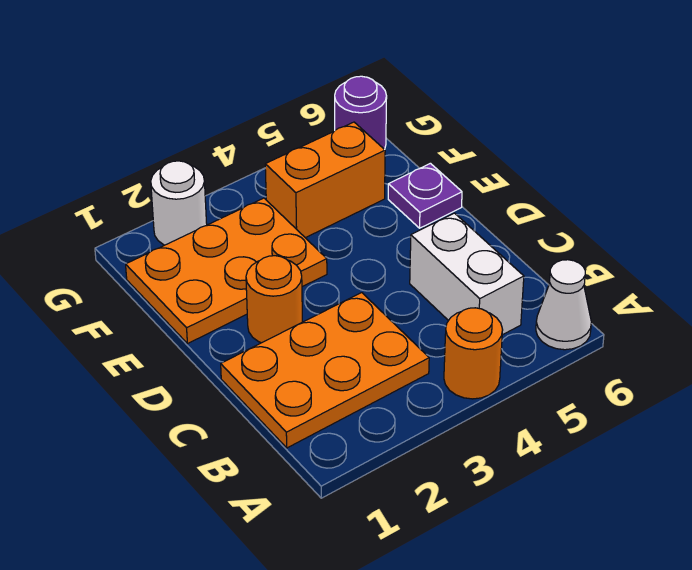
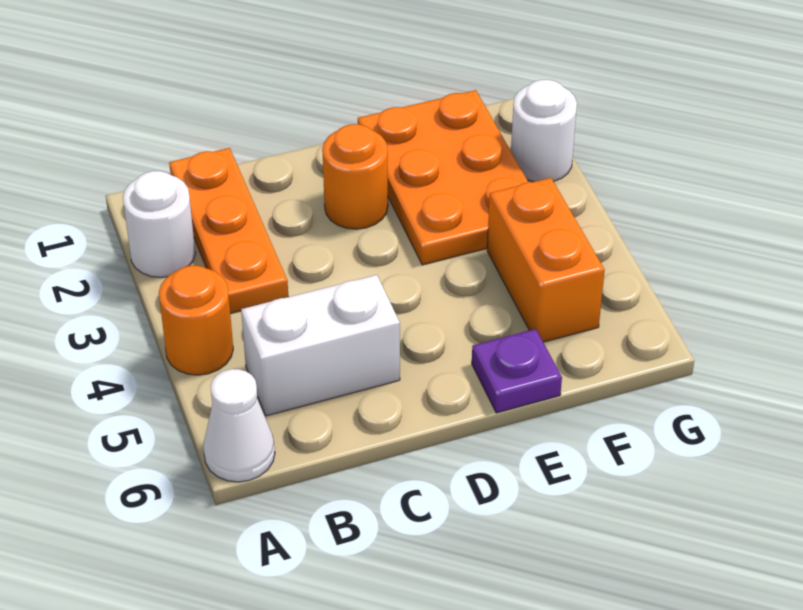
none -> white round brick A2 level 1
orange plate B1:C3 level 1 -> orange plate B1:B3 level 1
purple round brick G6 level 1 -> none

